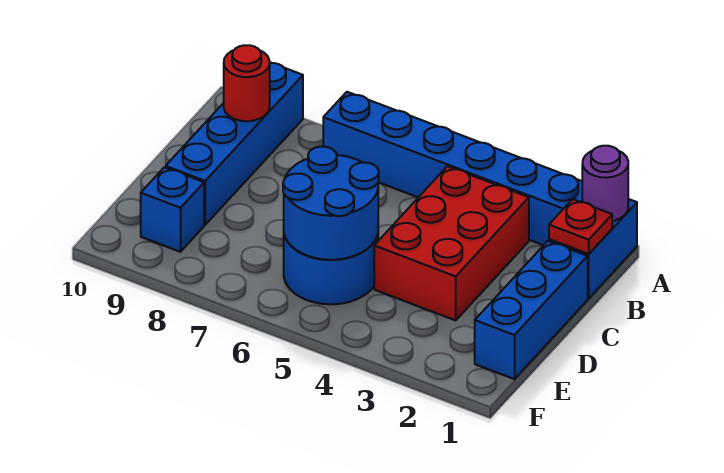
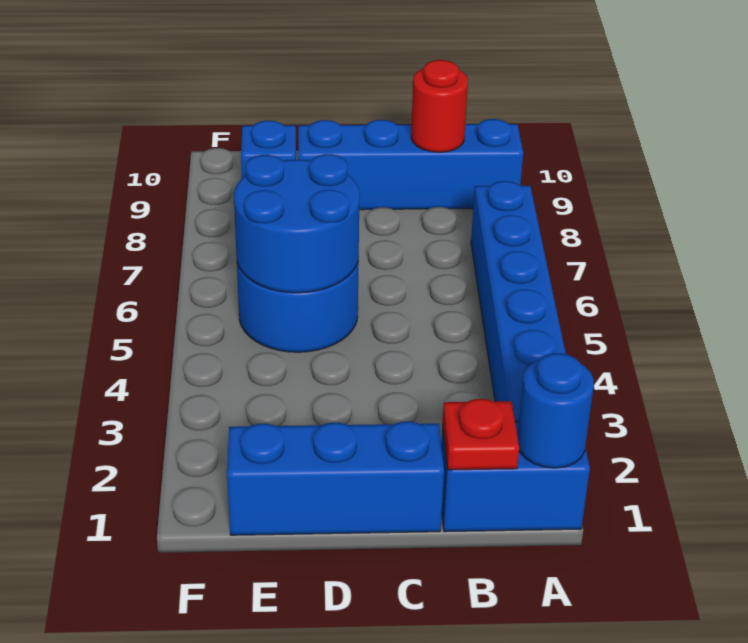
purple round brick A1 level 2 -> blue round brick A1 level 2
red brick B3:D4 level 1 -> none

